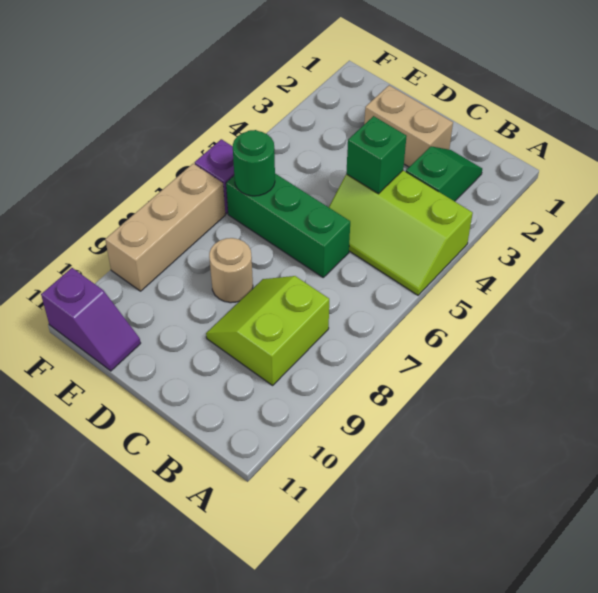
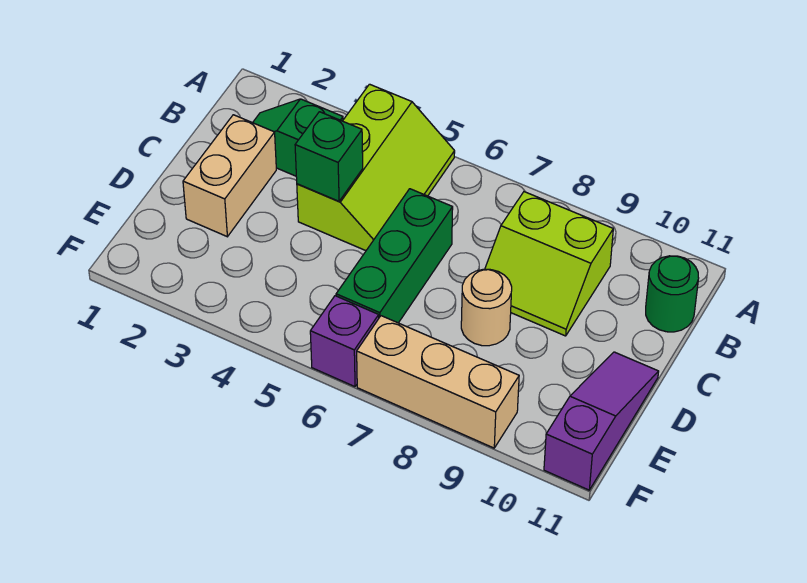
green round brick E6 level 2 -> green round brick B11 level 1
purple slope E11:F11 level 1 top F -> purple slope D11:F11 level 1 top F

